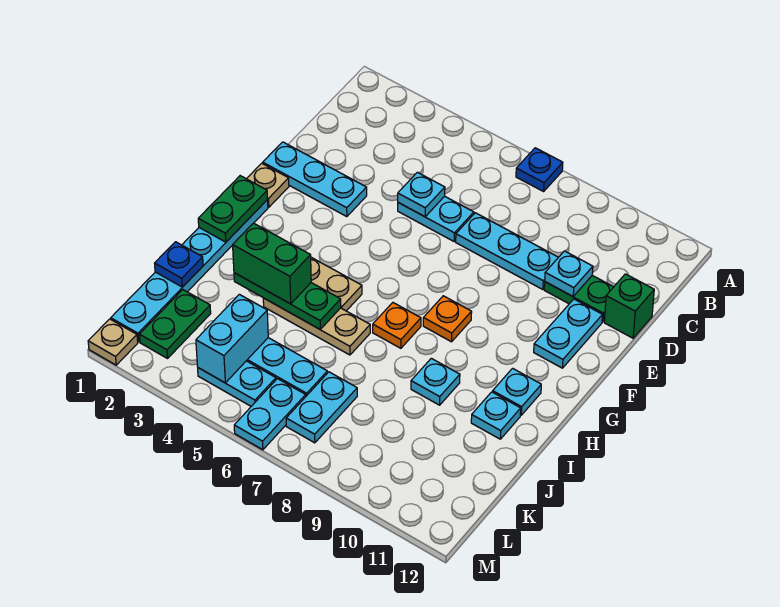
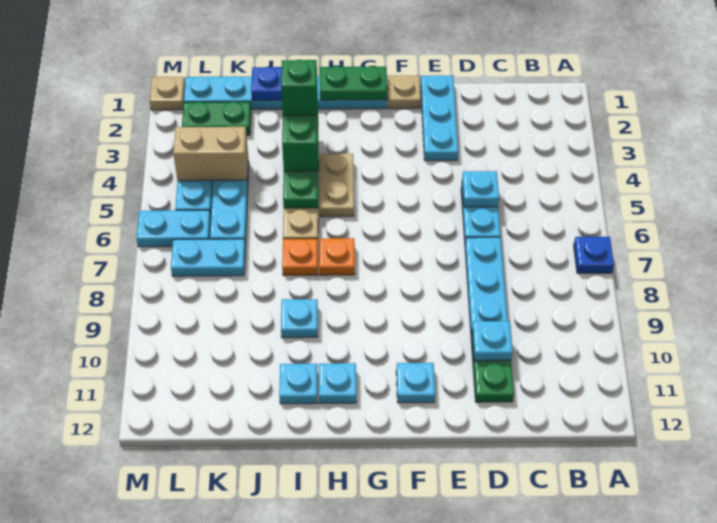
green brick D12 level 1 -> green brick I3 level 4
cyan plate E11:F11 level 1 -> cyan plate F11 level 1
orange plate G8 level 1 -> orange plate I7 level 1
cyan brick K4:L4 level 2 -> tan brick K4:L4 level 2

